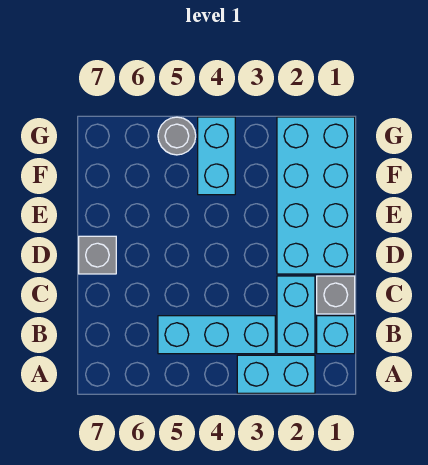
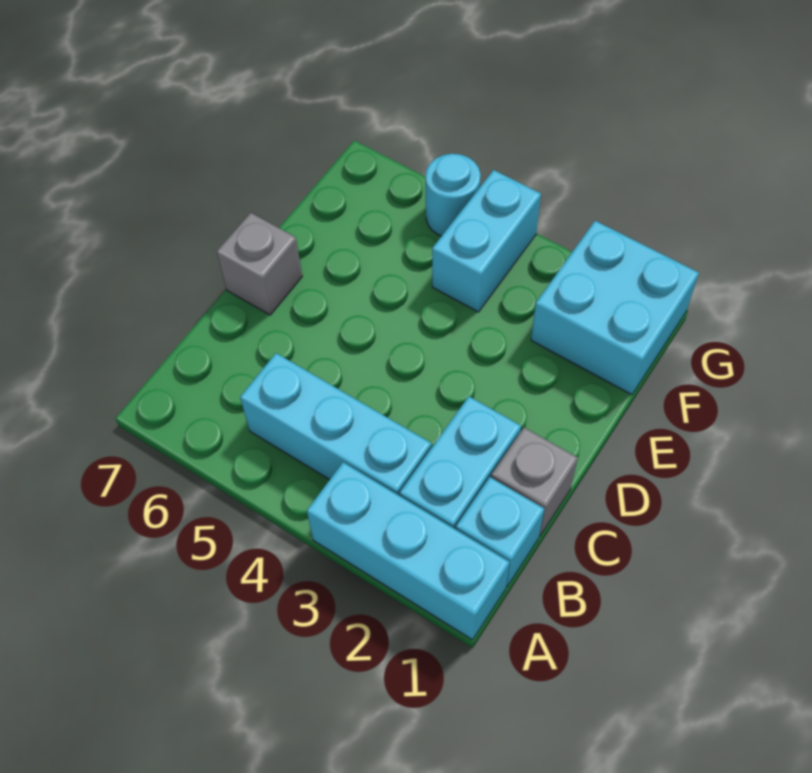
cyan brick A2:A3 level 1 -> cyan brick A1:A3 level 1
cyan brick D1:G2 level 1 -> cyan brick F1:G2 level 1
grey round brick G5 level 1 -> cyan round brick G5 level 1

